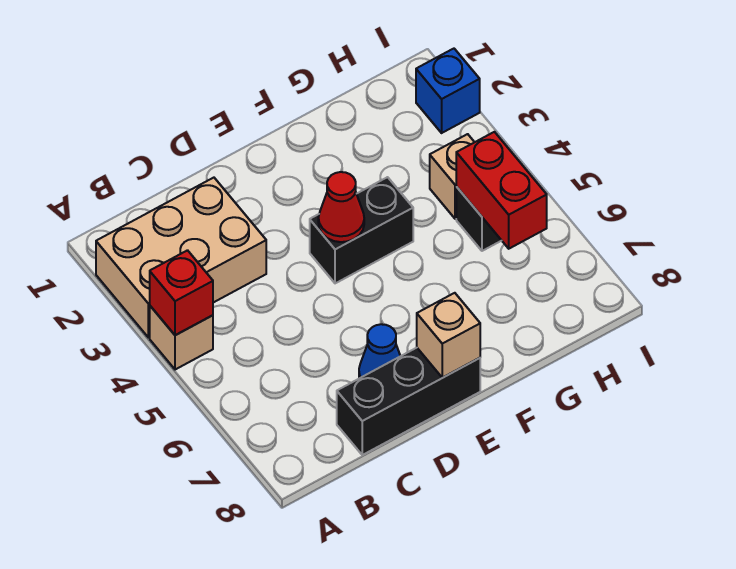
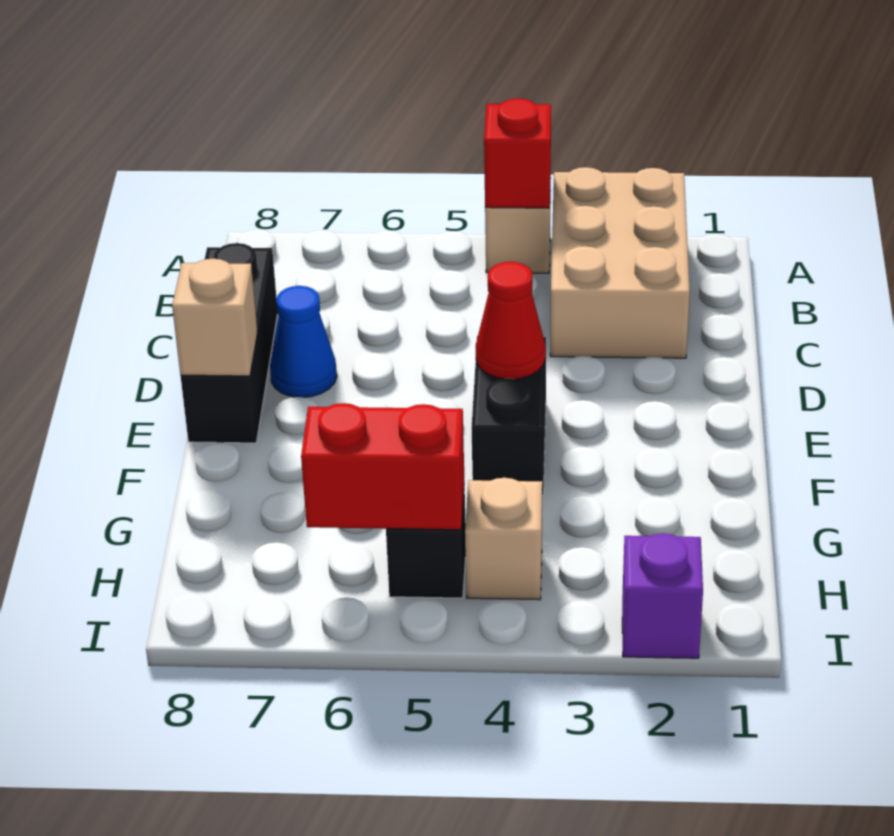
blue brick I2 level 1 -> purple brick I2 level 1

